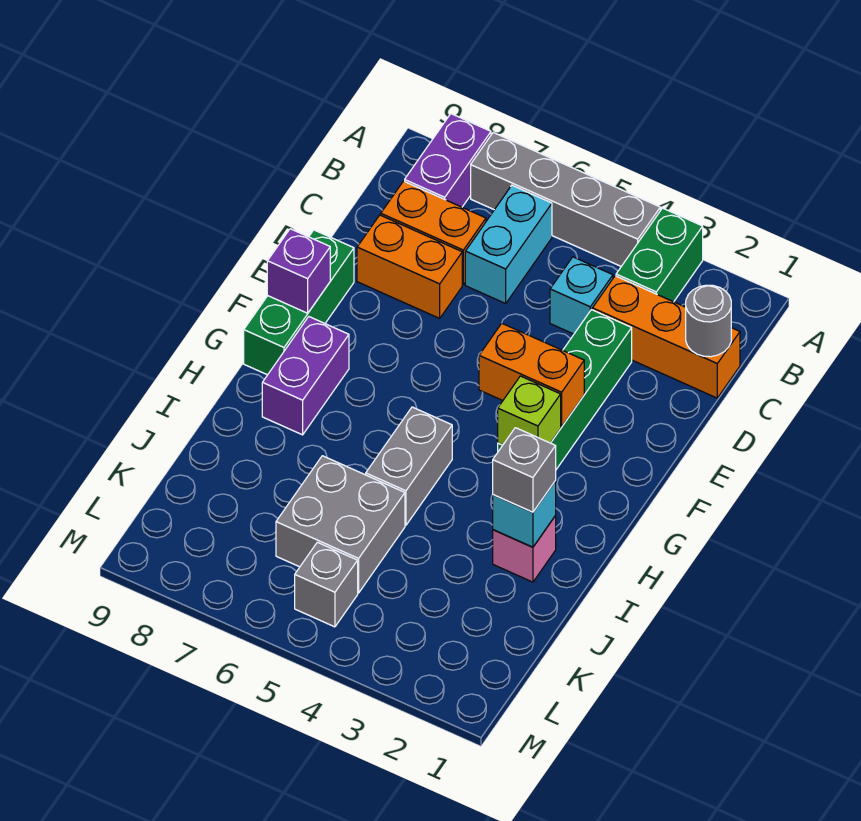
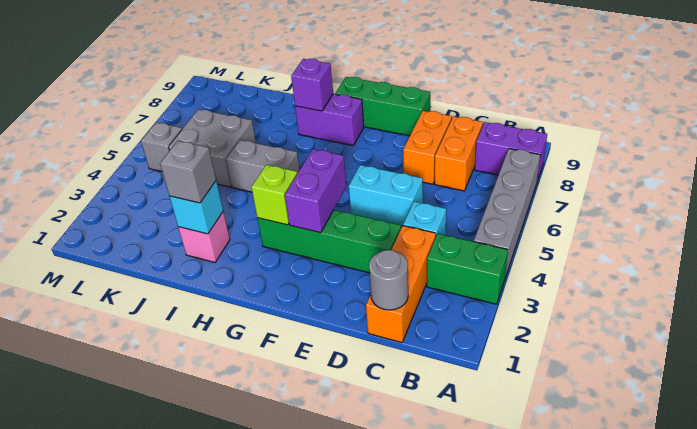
cyan brick B6:C6 level 1 -> cyan brick D5:E5 level 1
orange brick F3:F4 level 2 -> purple brick F3:F4 level 2
purple brick F9 level 2 -> purple brick H8 level 2

